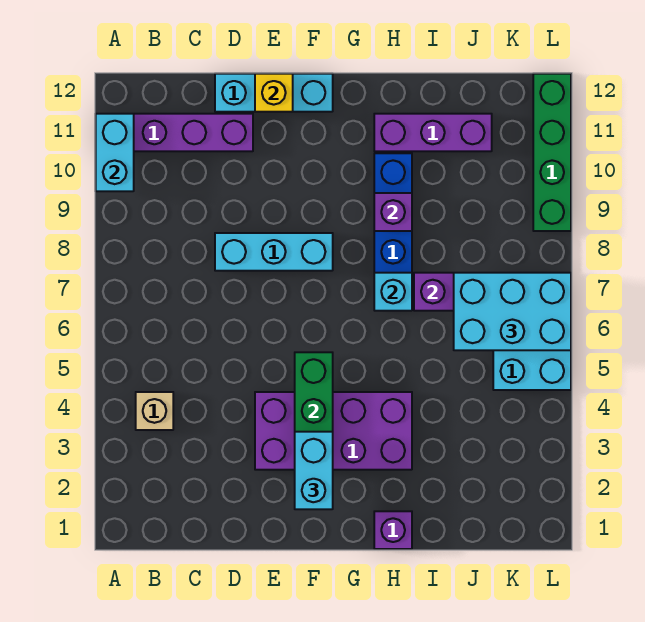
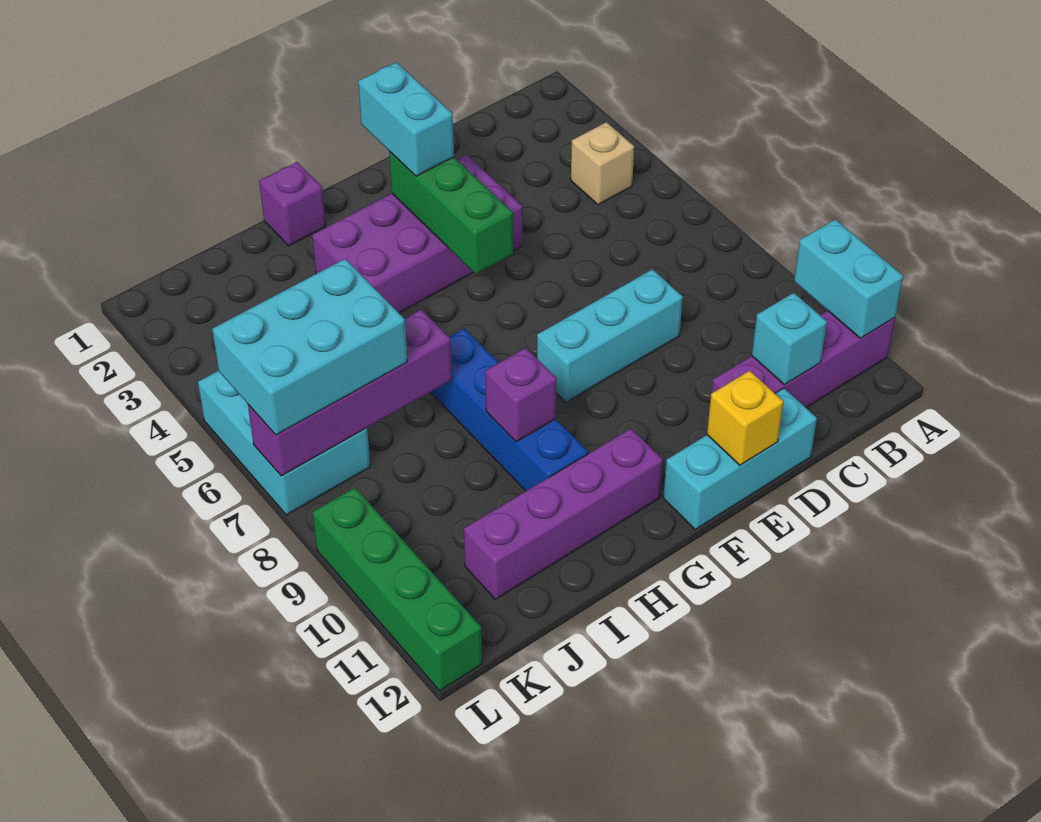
cyan brick H7 level 2 -> cyan brick C11 level 2
purple brick H11:J11 level 1 -> purple brick G11:J11 level 1

